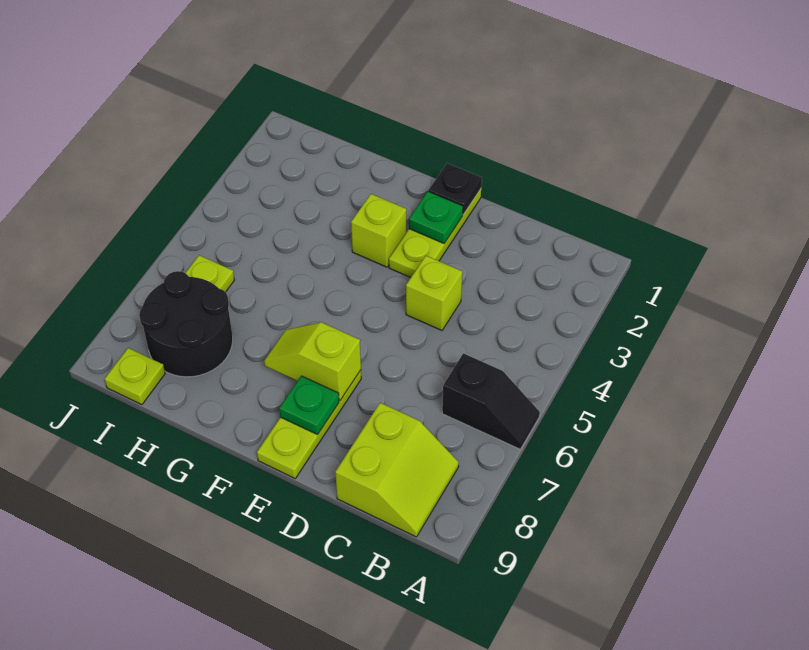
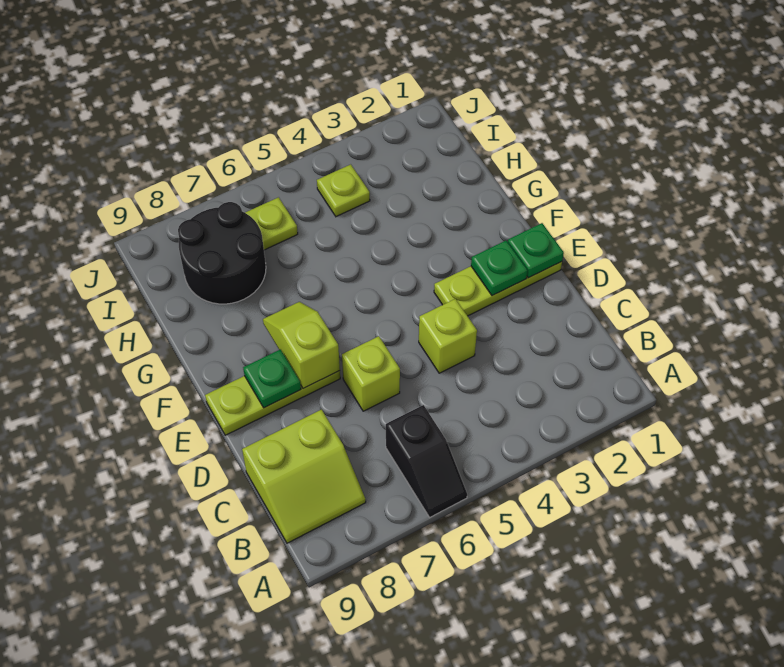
black plate E1 level 2 -> green plate E1 level 2
lime brick F3 level 1 -> lime brick D6 level 1
lime plate I9 level 1 -> lime plate I4 level 1

